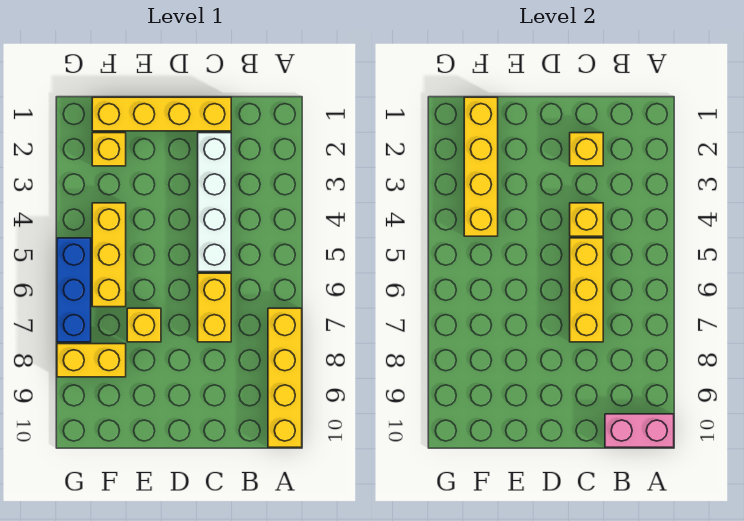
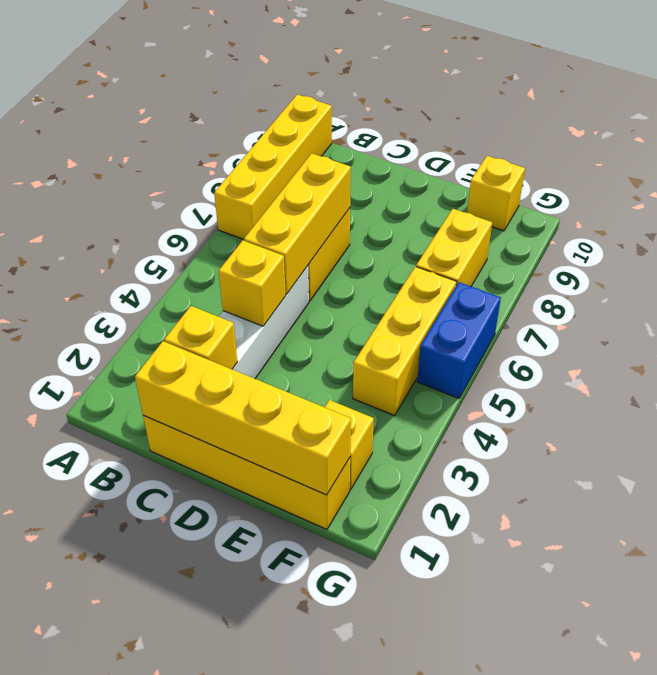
pink brick A10:B10 level 2 -> none
yellow brick E7 level 1 -> yellow brick F10 level 1
yellow brick F1:F4 level 2 -> yellow brick C1:F1 level 2
yellow brick F8:G8 level 1 -> yellow brick F7:F8 level 1
blue brick G5:G7 level 1 -> blue brick G5:G6 level 1

